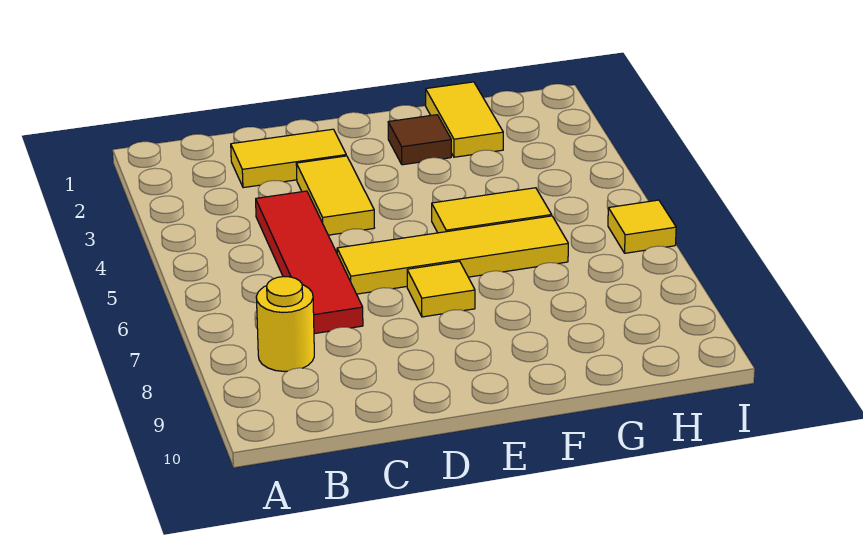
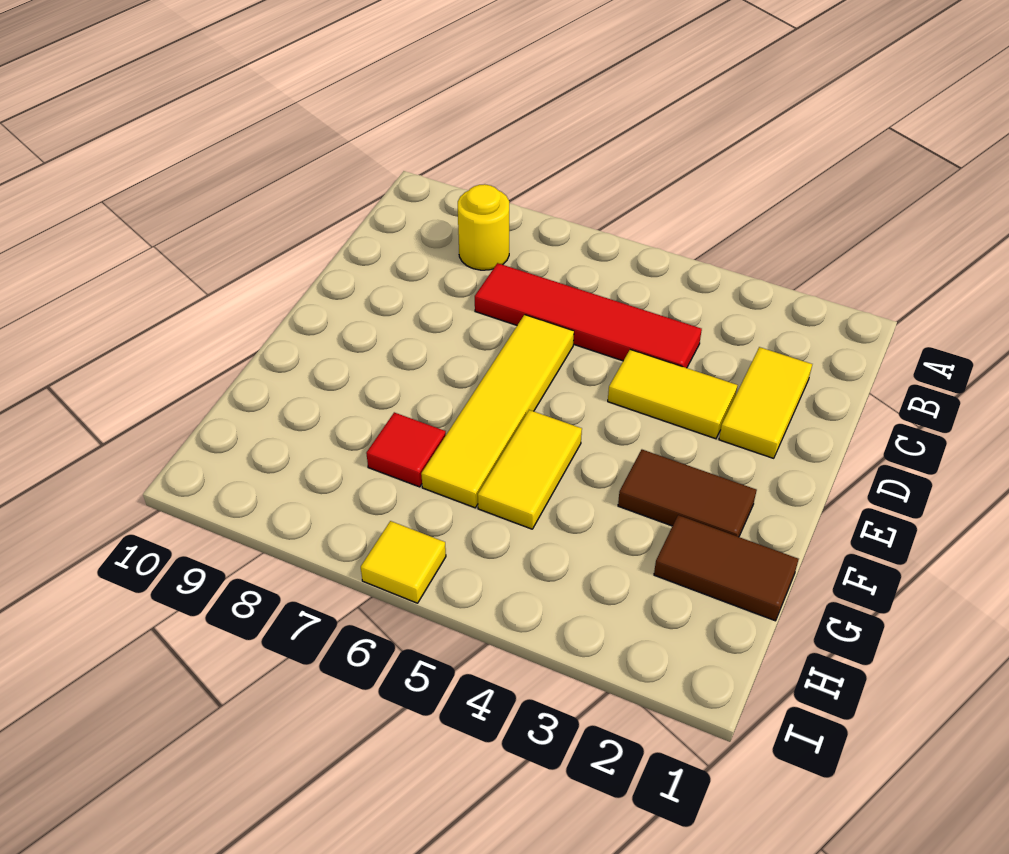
yellow tile E7 level 1 -> none
brown tile F2 level 1 -> brown tile F2:F3 level 1
yellow tile G1:G2 level 1 -> brown tile G1:G2 level 1
none -> red tile G7 level 1

